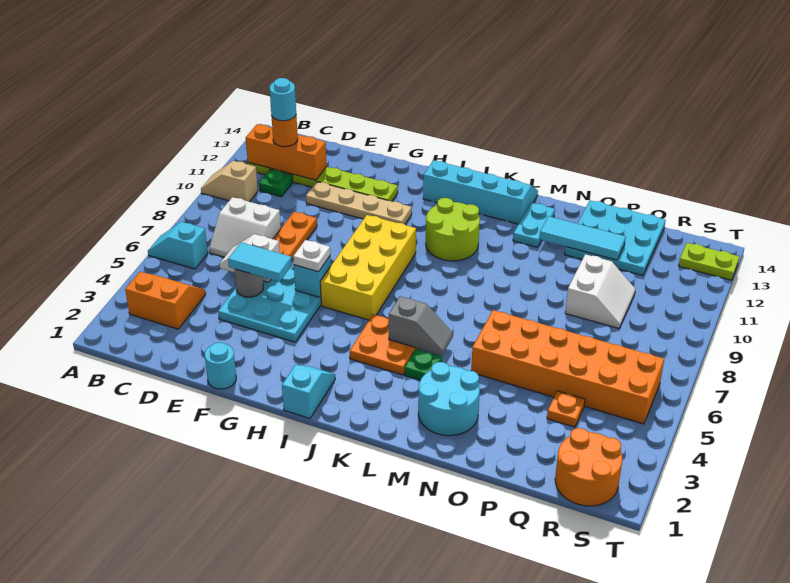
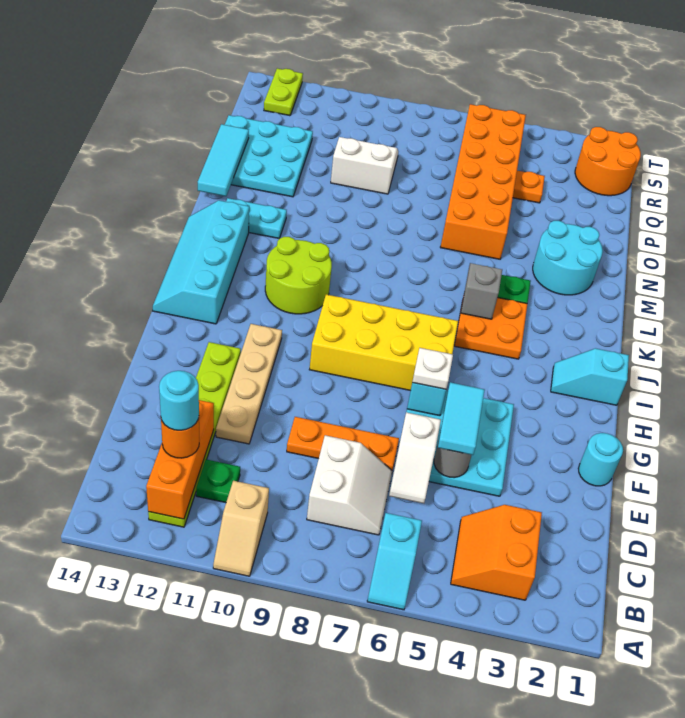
cyan tile N12:P12 level 2 -> cyan tile N14:P14 level 2

